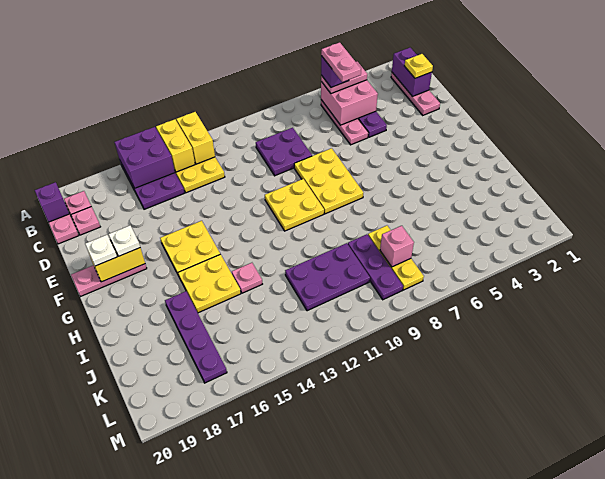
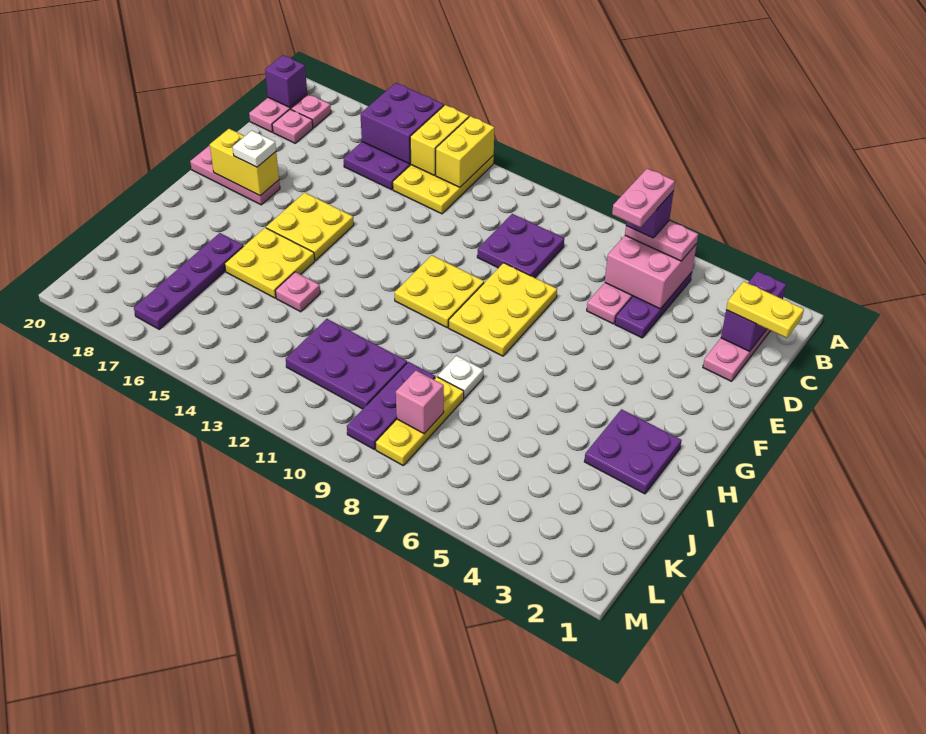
yellow plate C2 level 3 -> yellow plate C1:C2 level 3
white plate F19 level 3 -> white plate I8 level 1
none -> purple plate H2:I3 level 1

